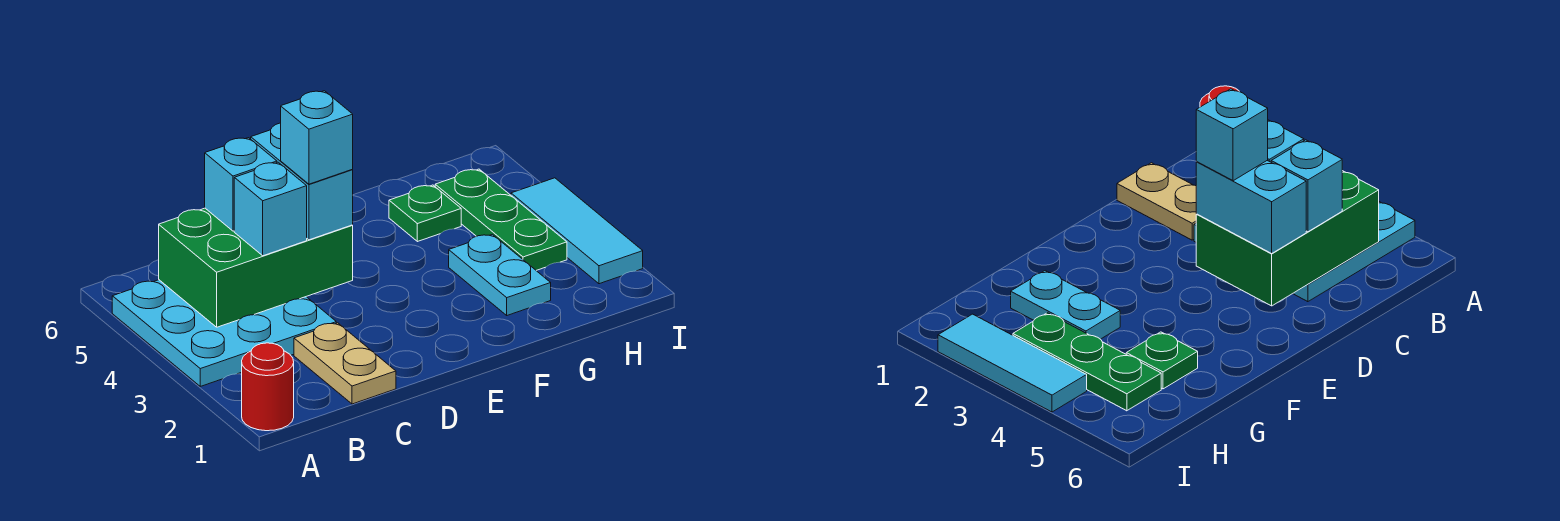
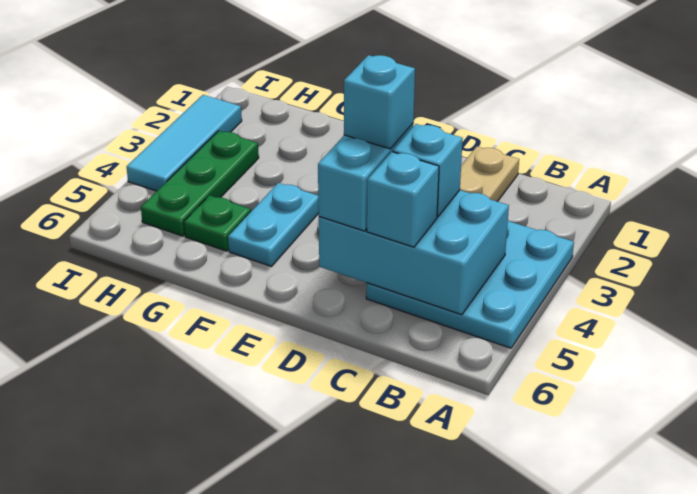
red round brick A1 level 1 -> none
green brick B4:D5 level 2 -> cyan brick B4:D5 level 2
cyan plate G2:G3 level 1 -> cyan plate F4:F5 level 1

